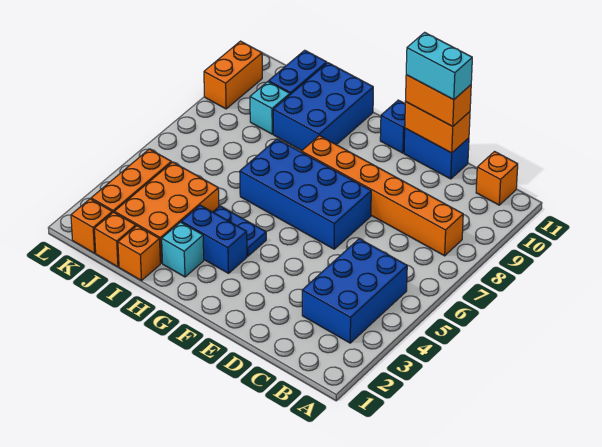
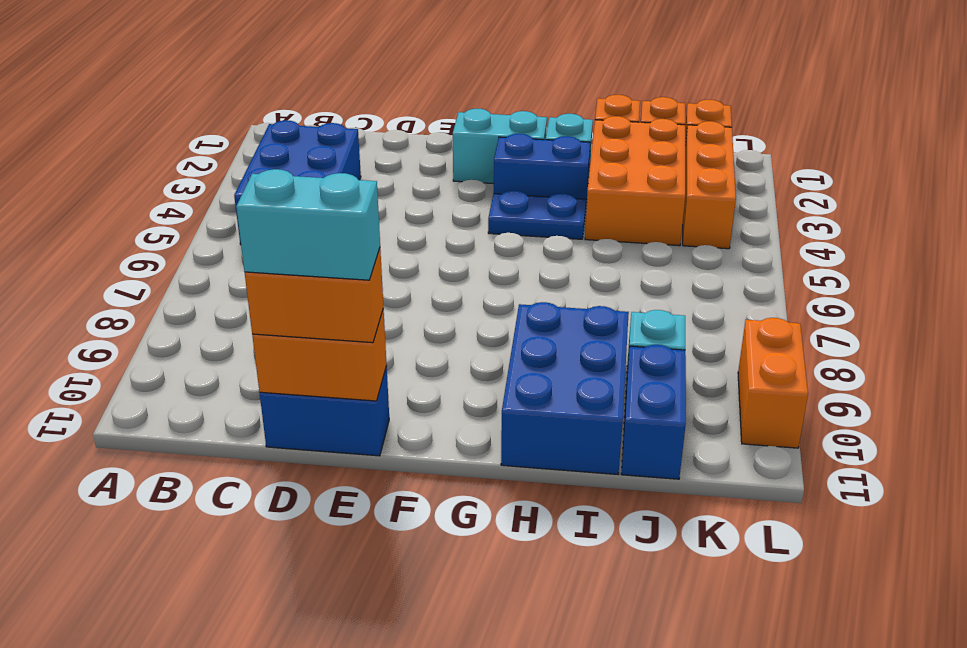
orange brick B8:G8 level 1 -> none
orange brick B11 level 1 -> none
blue brick E6:H7 level 1 -> none
none -> cyan brick F2:G2 level 1
blue brick F11 level 1 -> none

